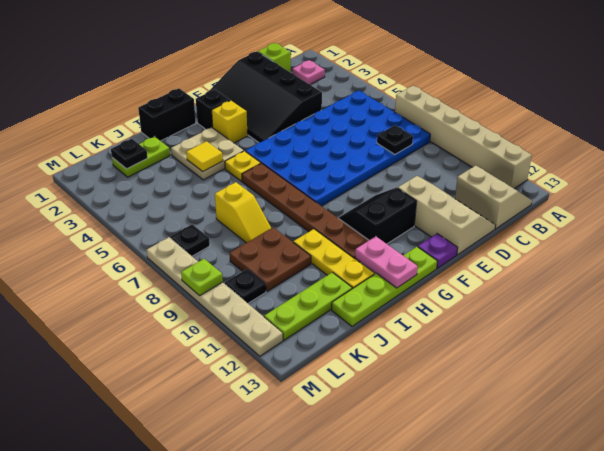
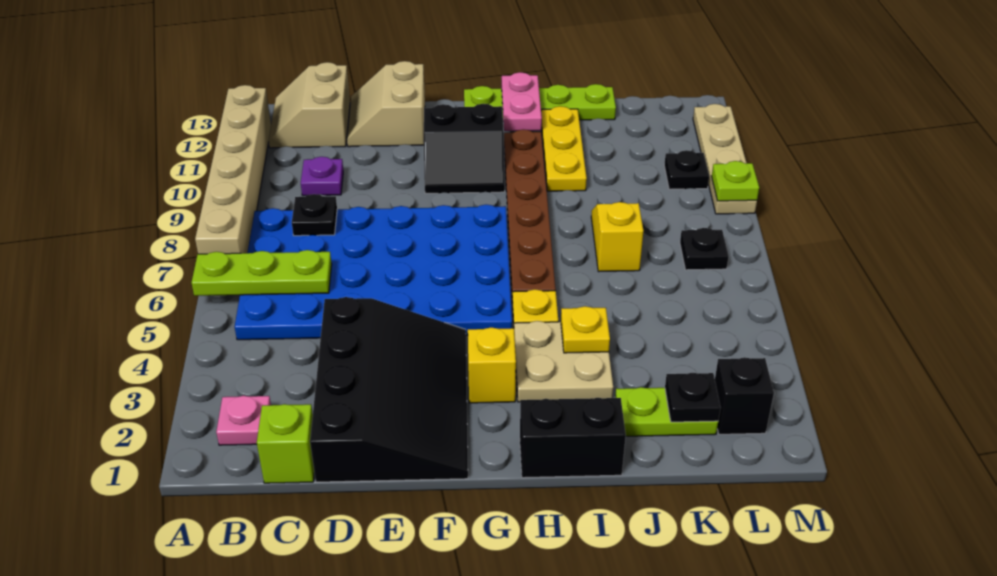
tan slope D11:E13 level 1 top E -> tan slope D12:E13 level 1 top E
purple plate F13 level 1 -> purple plate C10 level 1
black brick G2 level 1 -> black brick L2 level 1
yellow tile I4 level 2 -> yellow plate I4 level 2
brown plate J9:K10 level 1 -> none
lime plate J12:L12 level 1 -> lime plate A6:C6 level 2
tan plate M7:M12 level 1 -> tan plate M9:M12 level 1

